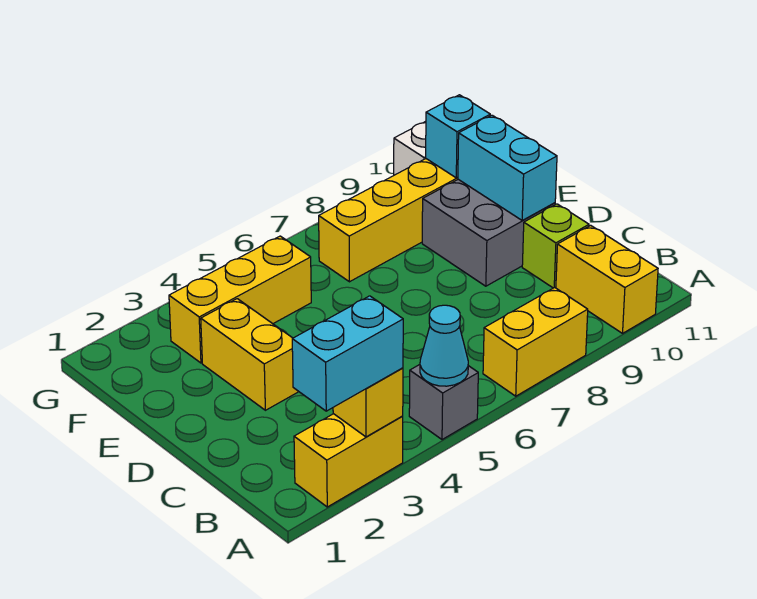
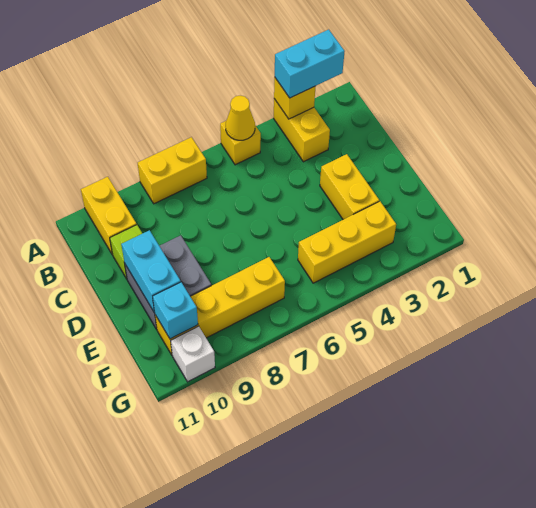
yellow brick A2:A3 level 1 -> yellow brick A3:B3 level 1
grey brick A5 level 1 -> yellow brick A5 level 1
cyan cone A5 level 2 -> yellow cone A5 level 2

